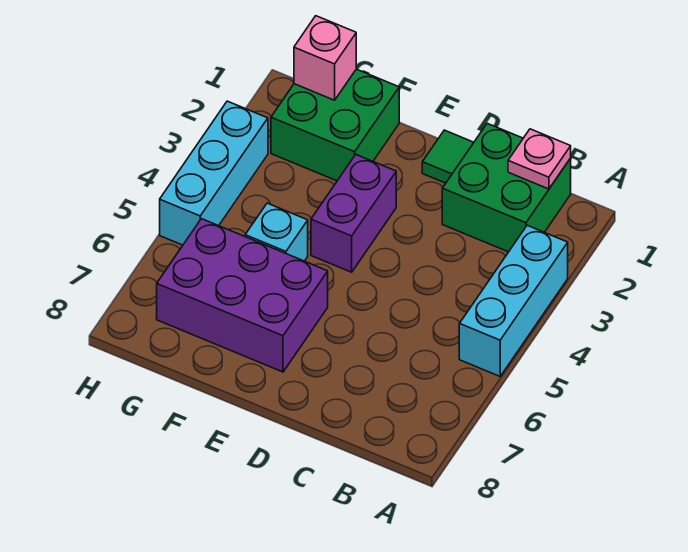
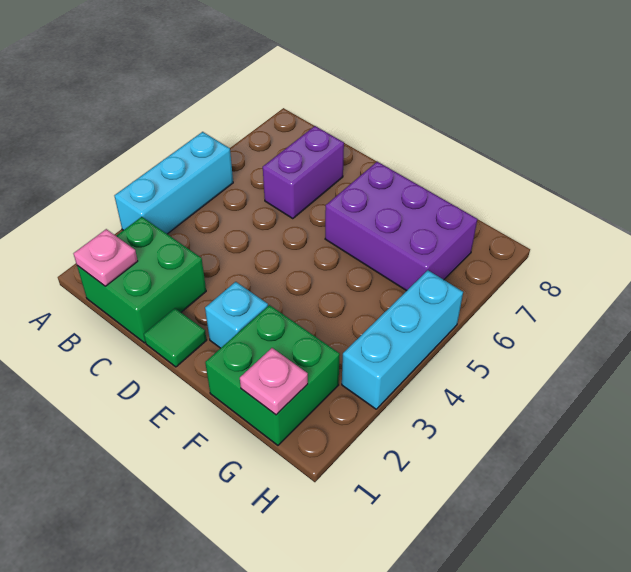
purple brick E3:E4 level 1 -> purple brick C6:C7 level 1
cyan brick F5 level 1 -> cyan brick E2 level 1
pink brick G1 level 2 -> pink plate G1 level 2

